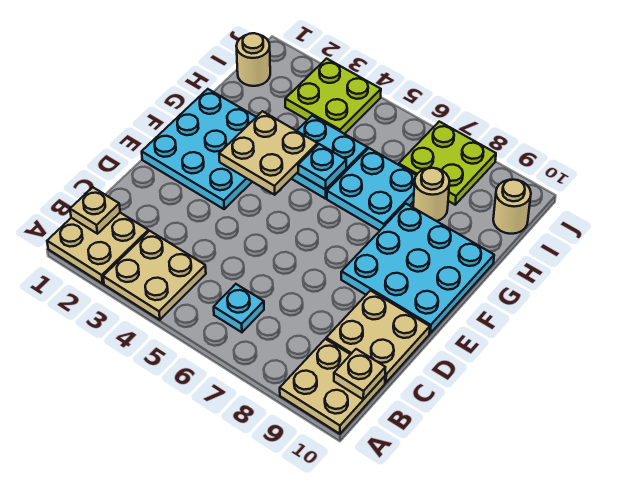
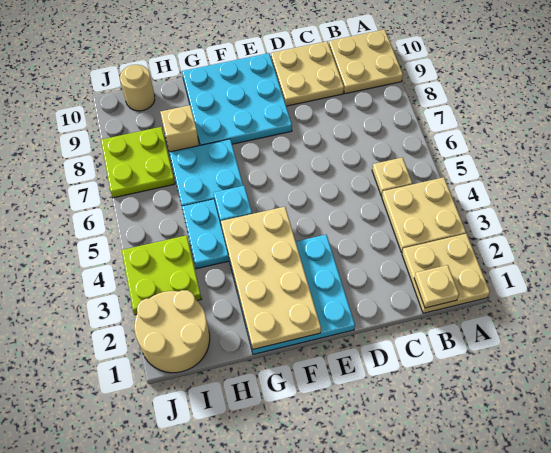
cyan plate B6 level 1 -> none
tan plate B10 level 2 -> tan plate B5 level 1
tan plate F3:G4 level 2 -> tan plate F1:G4 level 2
tan round brick H8 level 1 -> tan brick H8 level 1
tan round brick I1 level 1 -> tan round brick I1:J2 level 1

